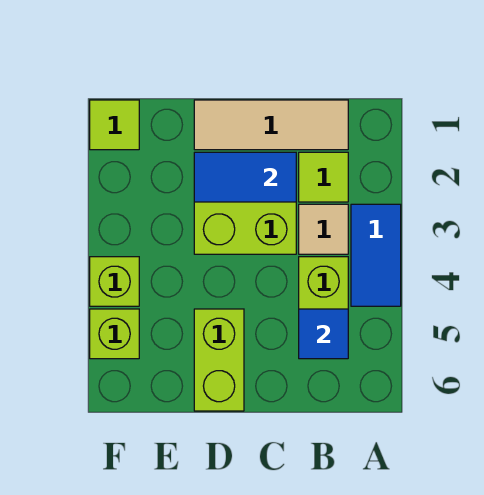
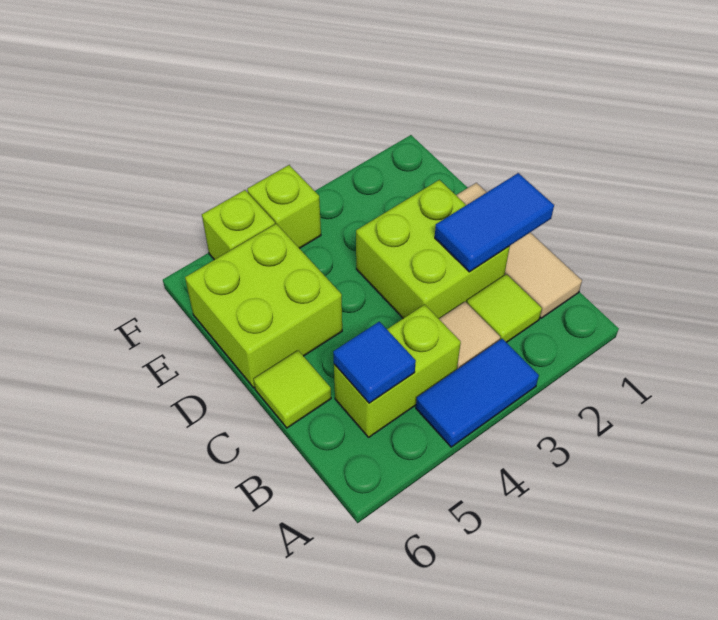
blue tile C2:D2 level 2 -> blue tile C1:C2 level 2
lime brick D5:D6 level 1 -> lime brick D5:E6 level 1
lime tile F1 level 1 -> lime tile C6 level 1

